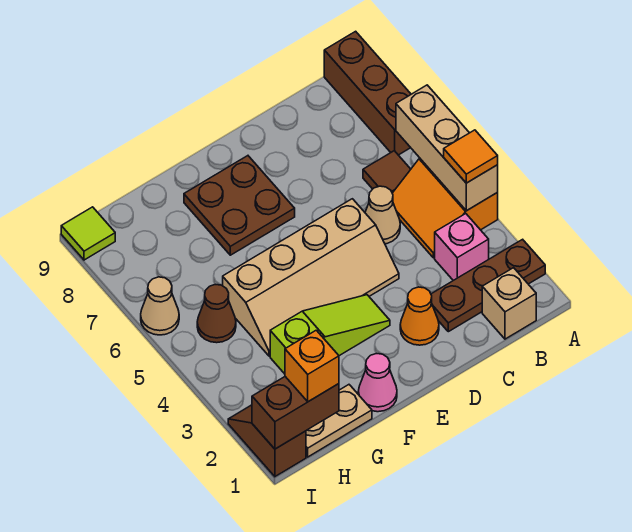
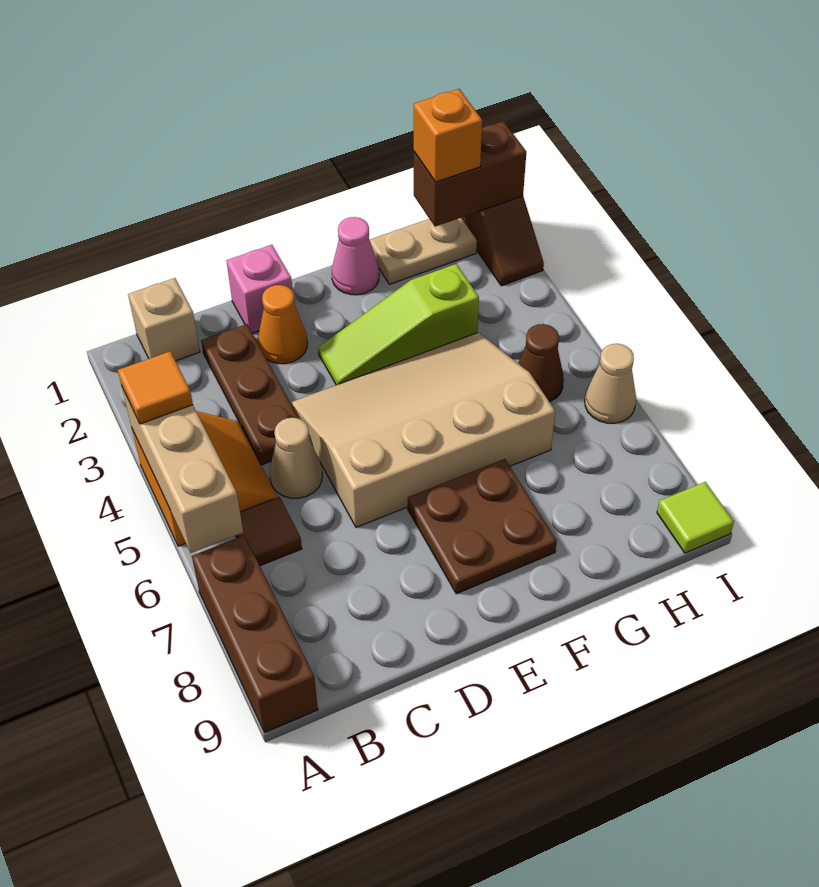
brown plate A2:C2 level 1 -> brown plate C2:C4 level 1
pink brick B3 level 1 -> pink brick D1 level 1
tan slope D4:G5 level 1 top 5 -> tan slope D4:G6 level 1 top 6

